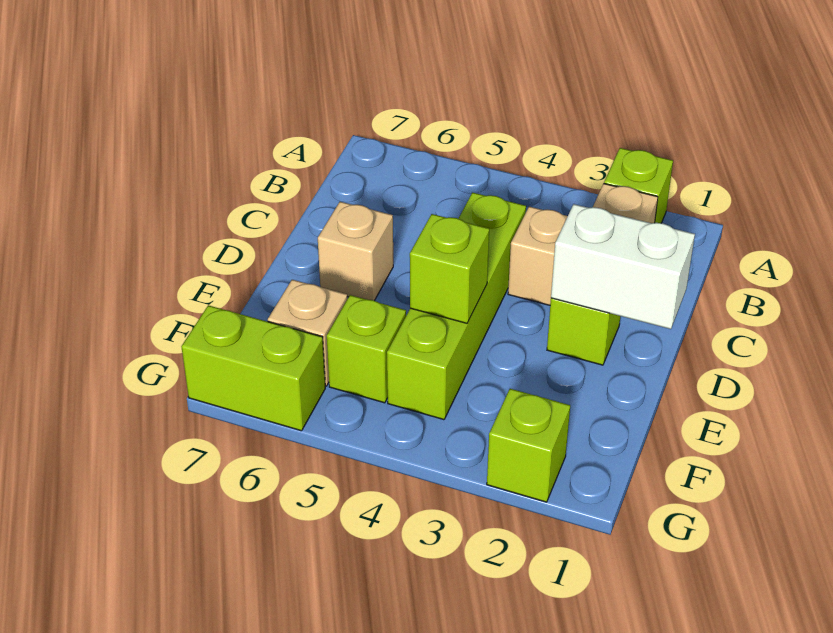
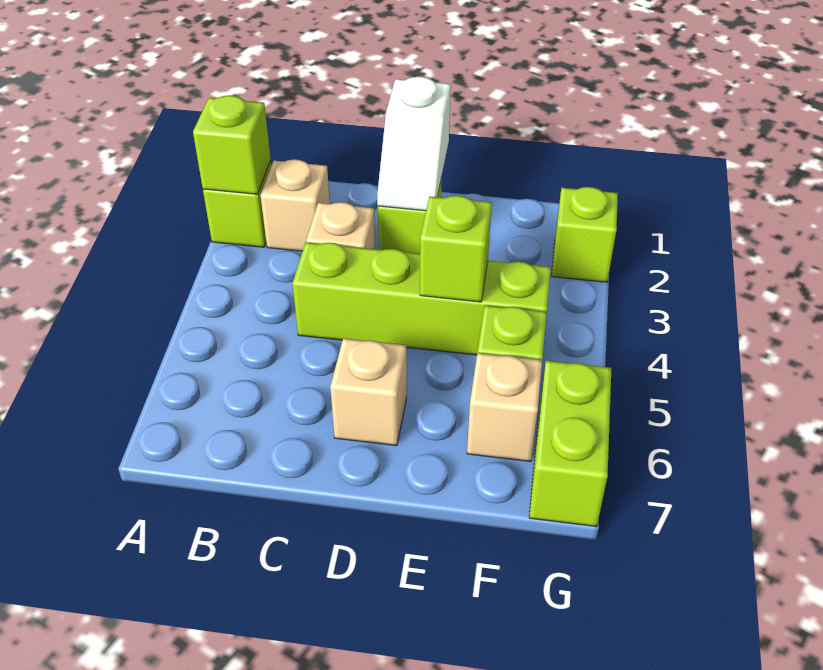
none -> lime brick A2 level 2
white brick D1:D2 level 2 -> white slope D1:D2 level 2 top 1

